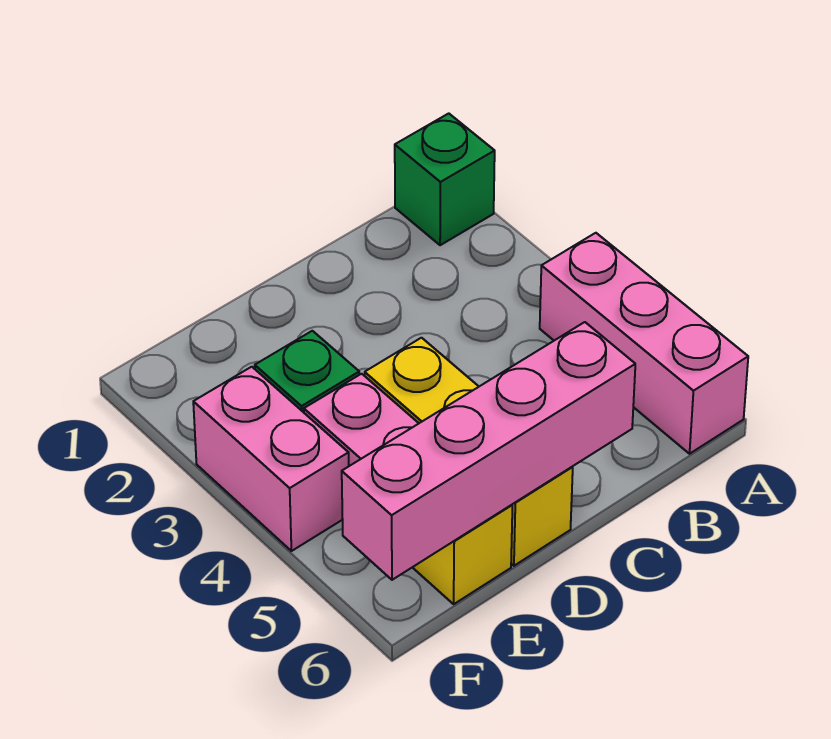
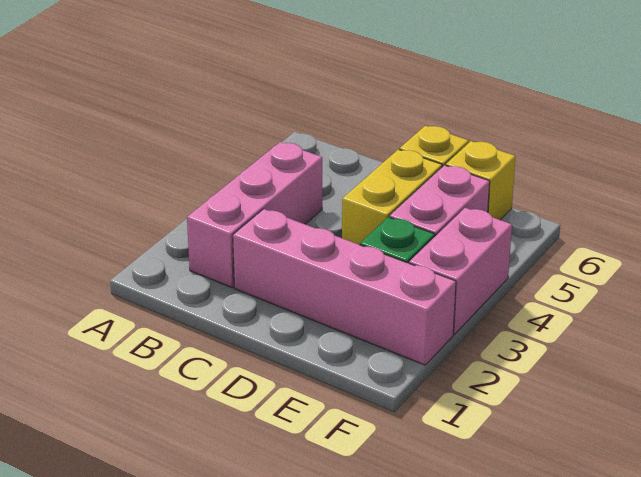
green brick A1 level 1 -> none
pink brick A4:A6 level 1 -> pink brick B2:B4 level 1
pink brick C6:F6 level 2 -> pink brick C2:F2 level 1

